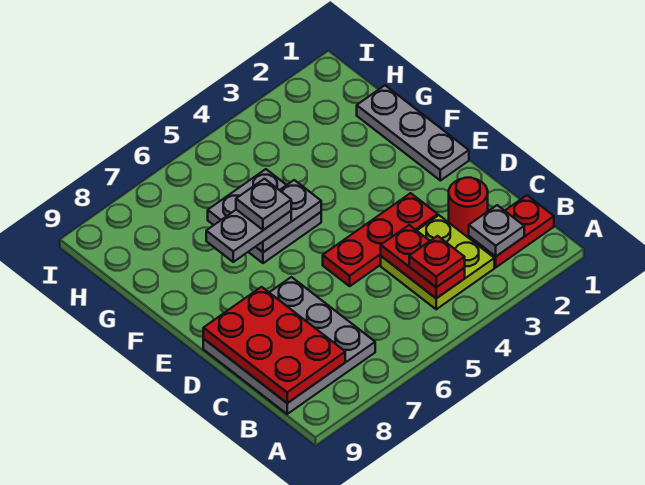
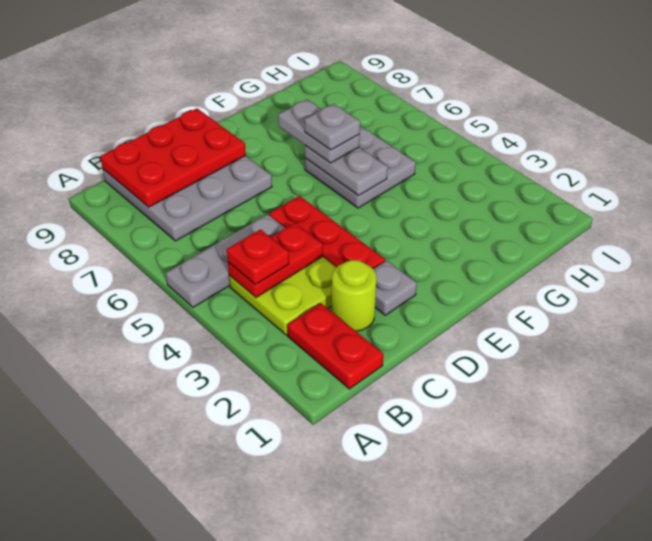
grey plate B2 level 2 -> grey plate D2 level 1
red round brick C2 level 1 -> lime round brick C2 level 1
grey plate E1:G1 level 1 -> grey plate A5:C5 level 1

